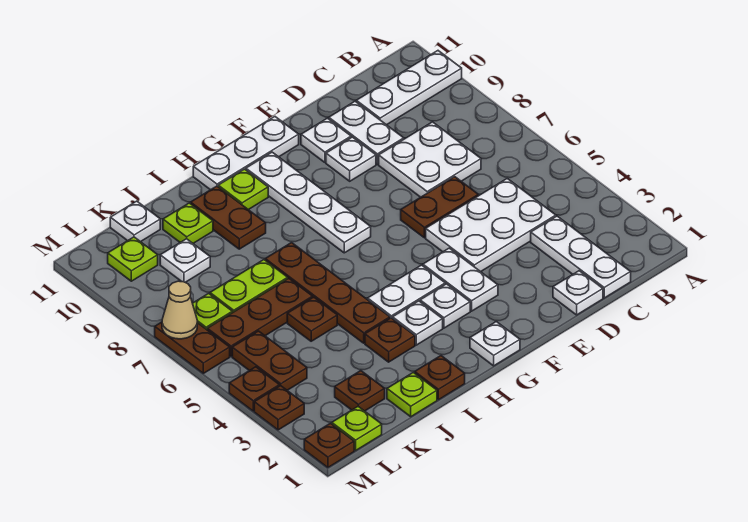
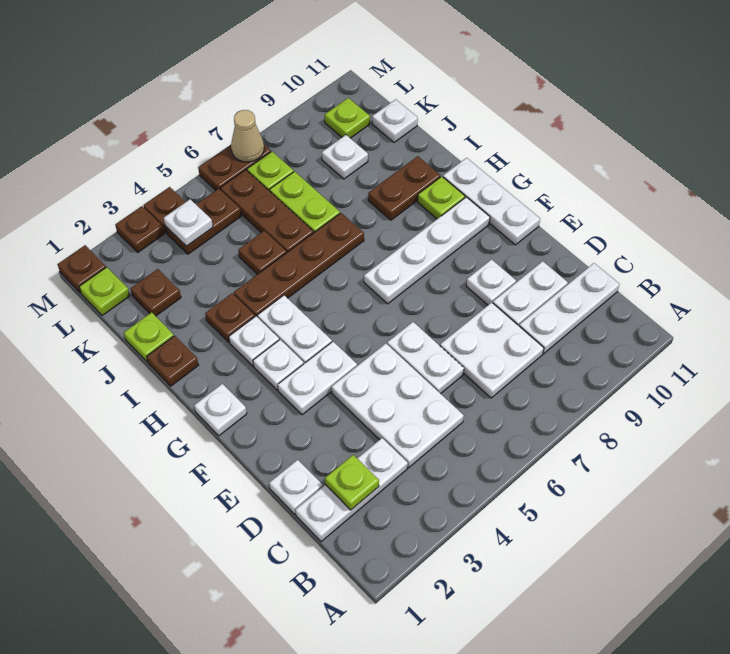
white plate A10:C10 level 1 -> white plate C9:C11 level 1
brown plate D6:E6 level 1 -> white plate D6:E6 level 1
white plate E10 level 1 -> white plate L4 level 2
lime plate J10 level 1 -> lime plate C2 level 2

